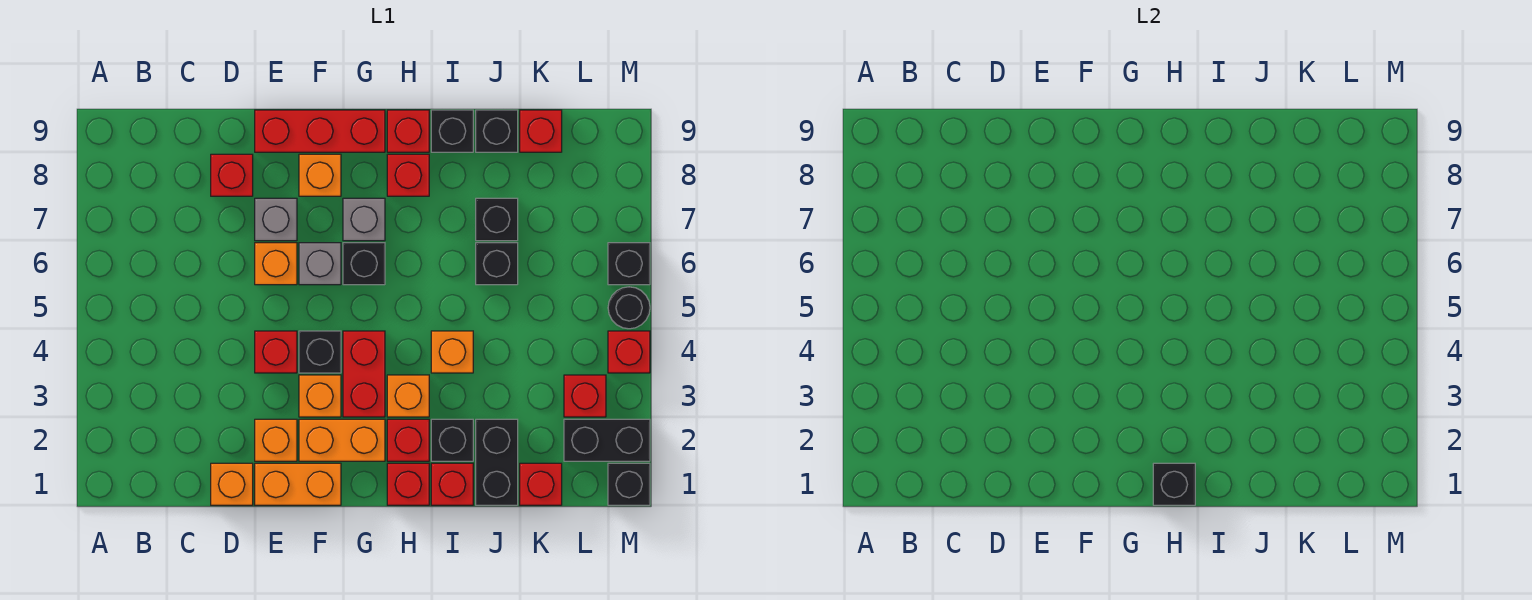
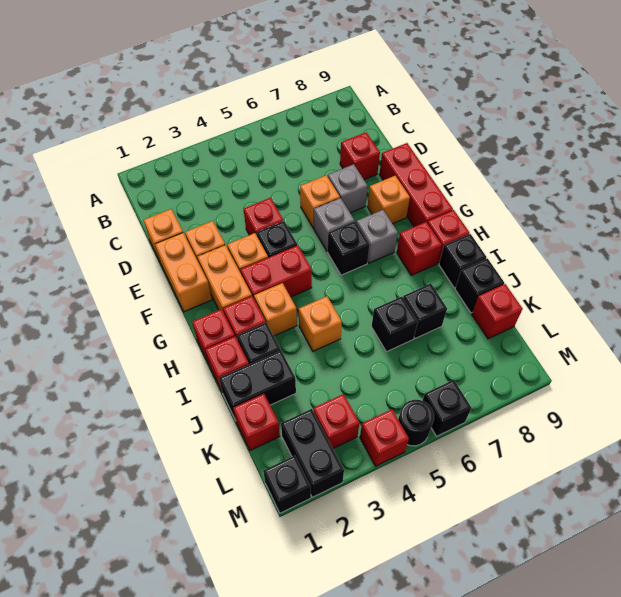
black brick H1 level 2 -> none

